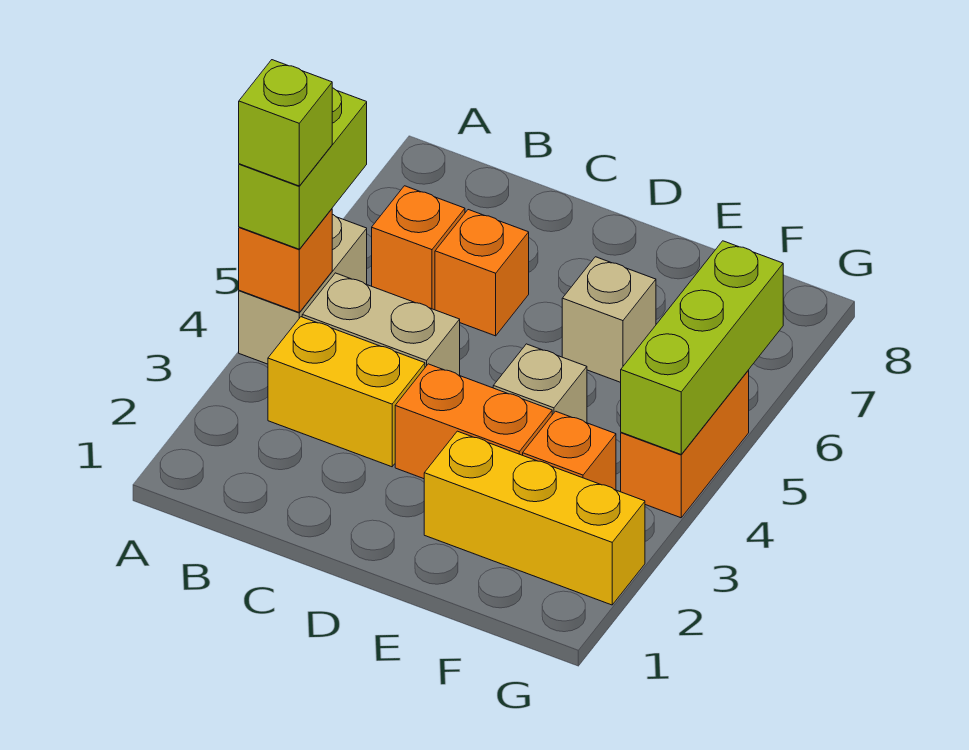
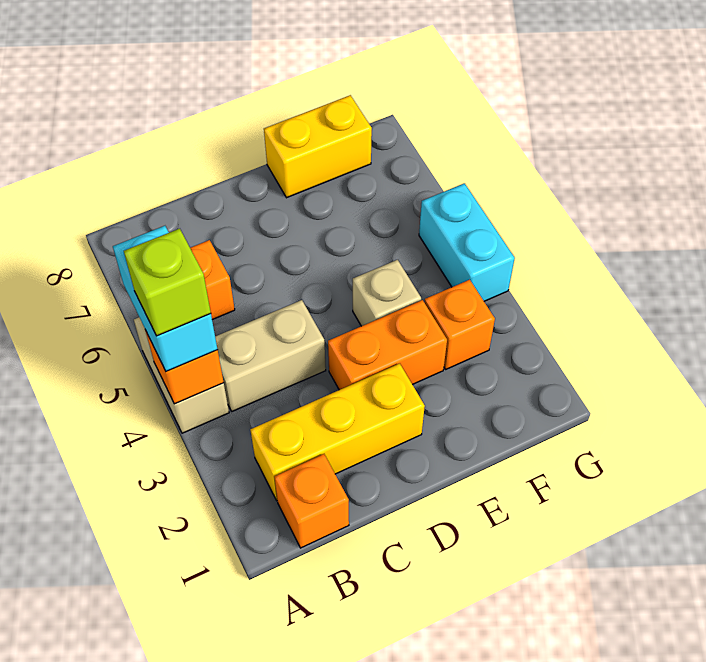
lime brick A4:A5 level 3 -> cyan brick A4:A5 level 3
yellow brick B3:C3 level 1 -> yellow brick E8:F8 level 1
orange brick C6 level 1 -> orange brick B1 level 1
yellow brick E2:G2 level 1 -> yellow brick B2:D2 level 1
tan brick E6 level 1 -> none
orange brick G4:G5 level 1 -> cyan brick G4:G5 level 1
lime brick G4:G6 level 2 -> none

